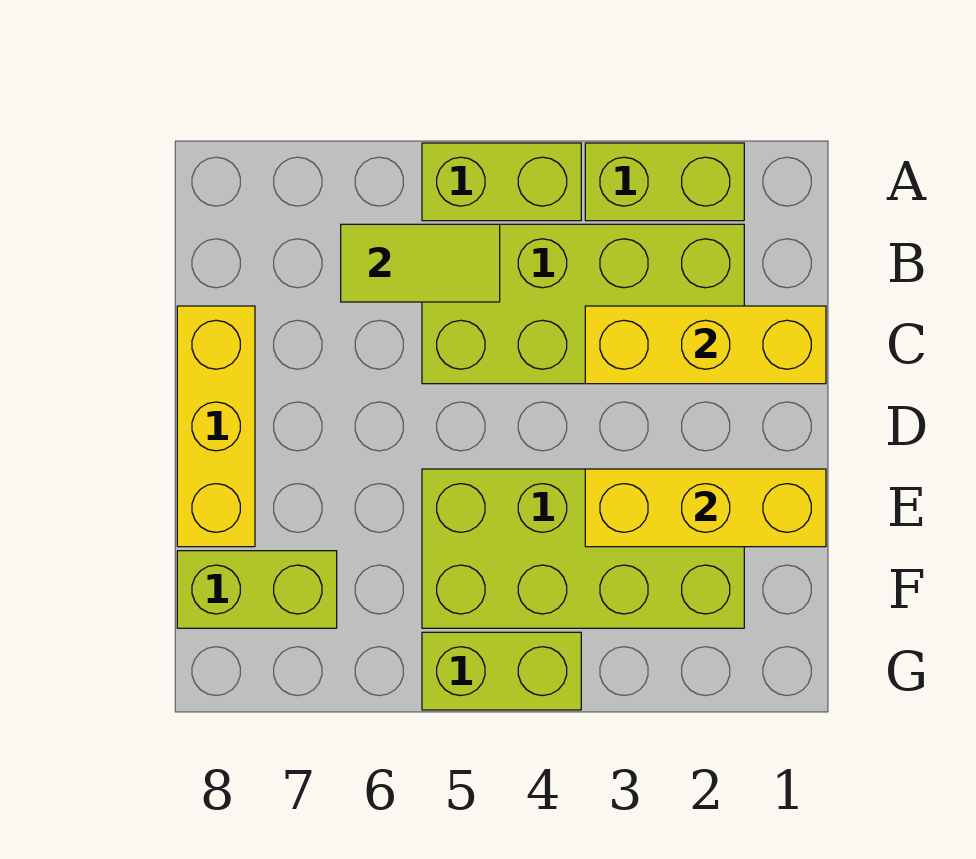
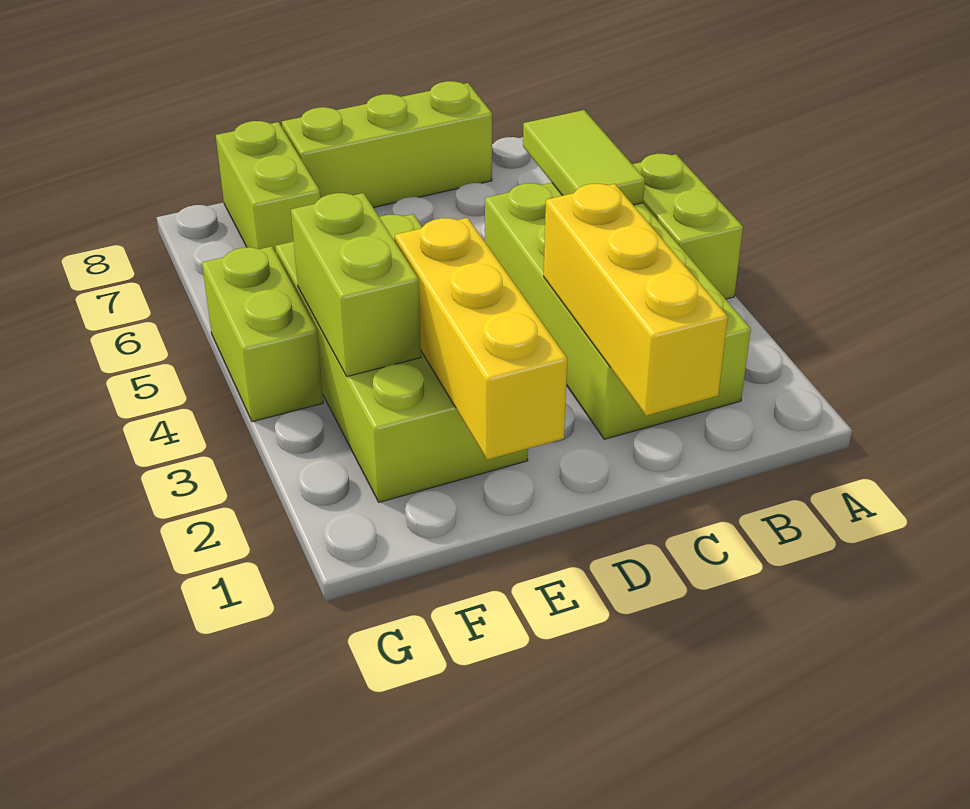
lime brick A2:A3 level 1 -> lime brick F3:F4 level 2
yellow brick C8:E8 level 1 -> lime brick C8:E8 level 1

